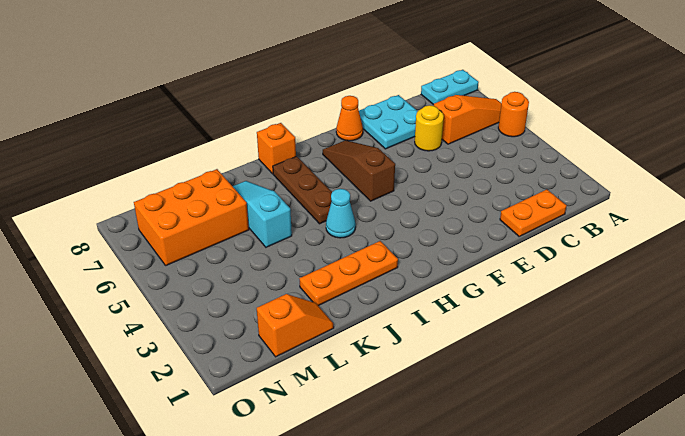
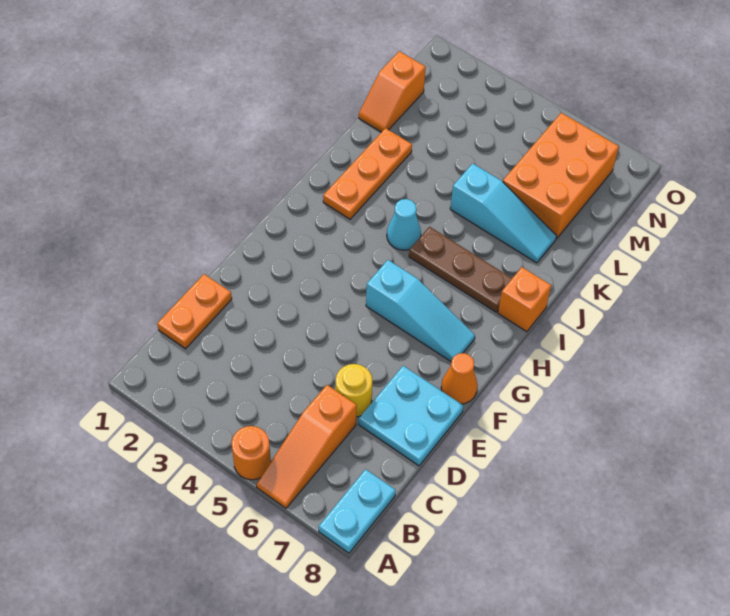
brown slope G5:G7 level 1 top 5 -> cyan slope G5:G7 level 1 top 5

